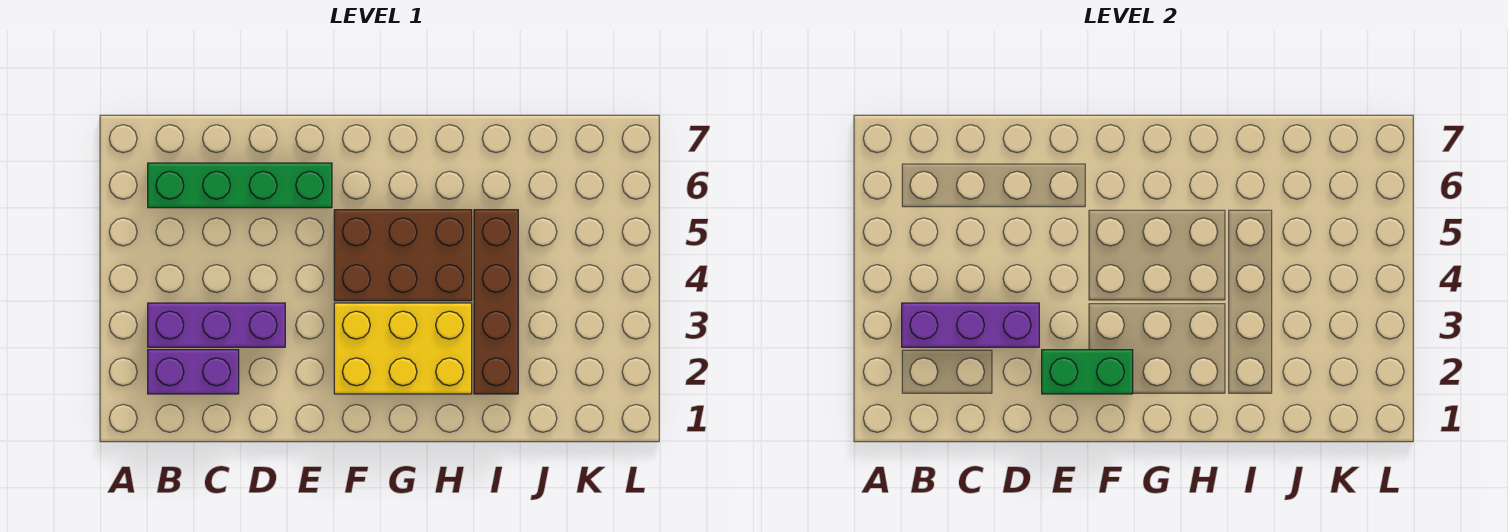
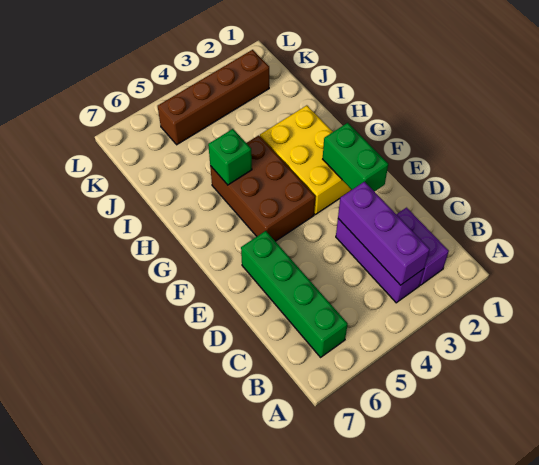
none -> green brick H5 level 2
brown brick I2:I5 level 1 -> brown brick K2:K5 level 1

